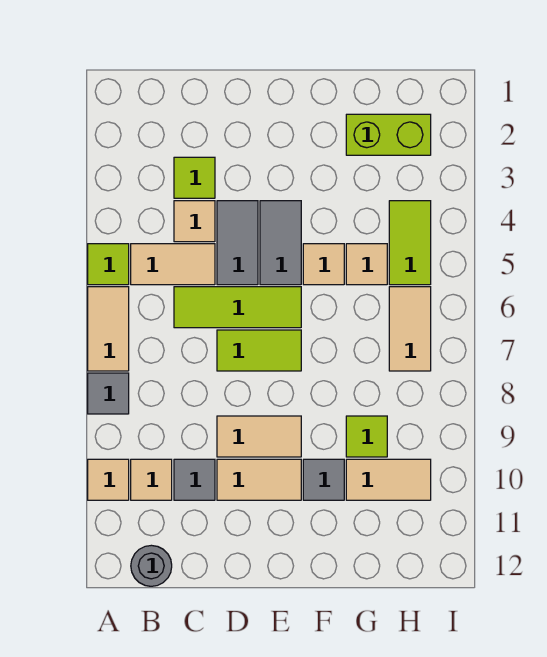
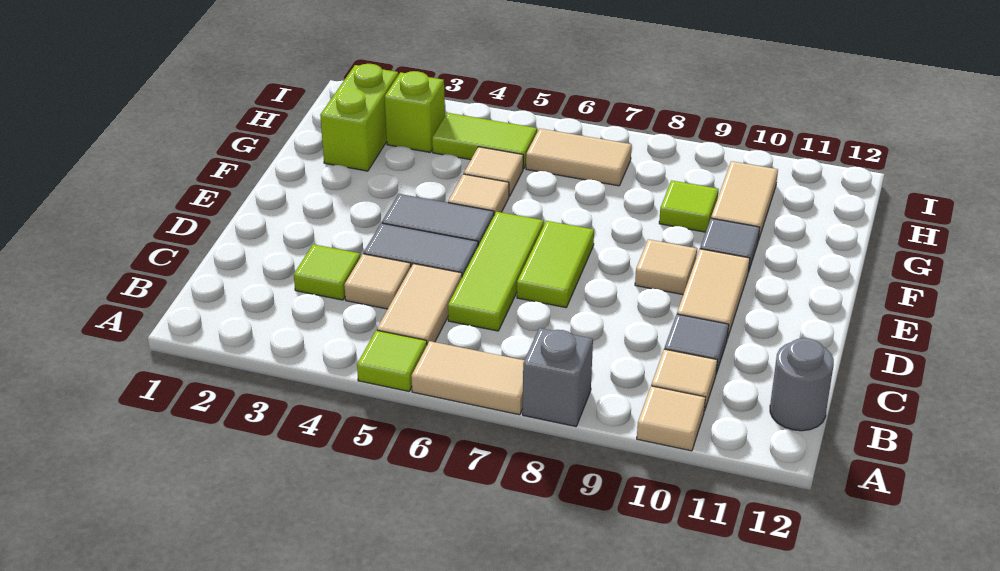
grey tile A8 level 1 -> grey brick A8 level 1
tan tile D9:E9 level 1 -> tan tile E9 level 1
none -> lime brick H3 level 1

